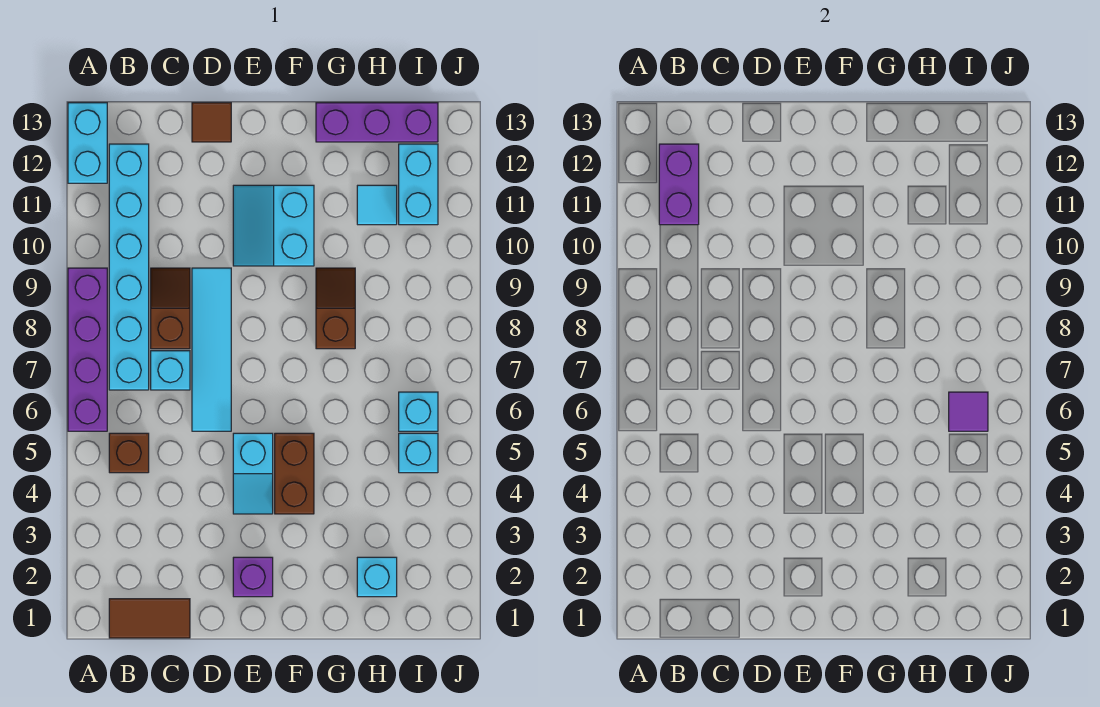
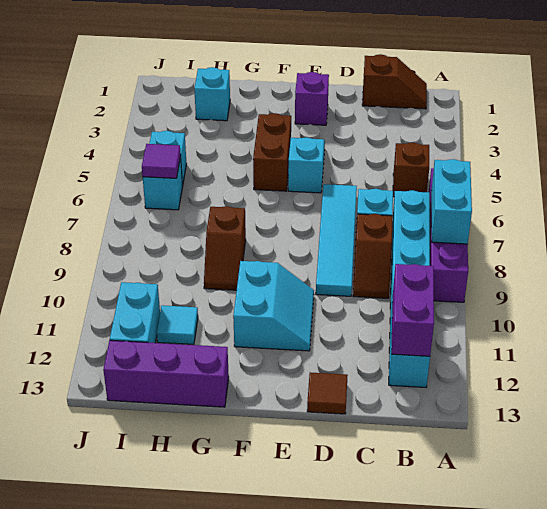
cyan brick A12:A13 level 1 -> cyan brick A7:A8 level 2
brown tile B1:C1 level 1 -> brown slope B1:C1 level 1 top C

